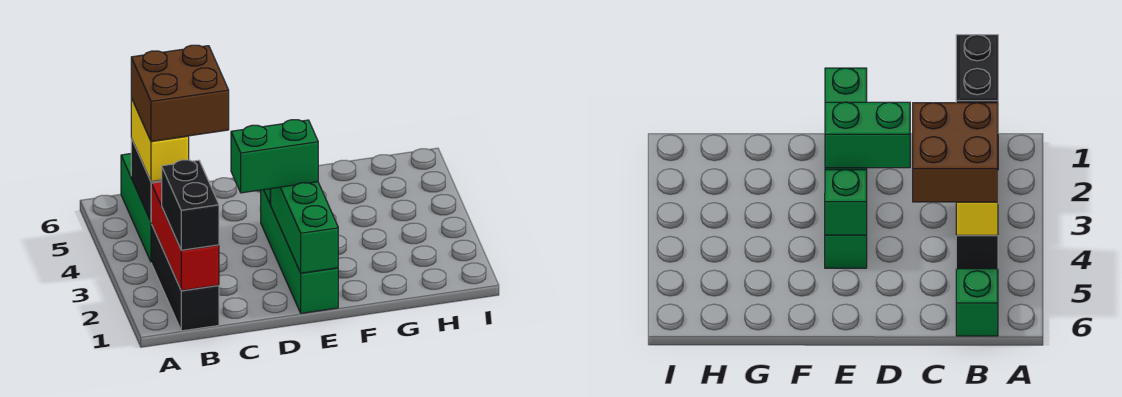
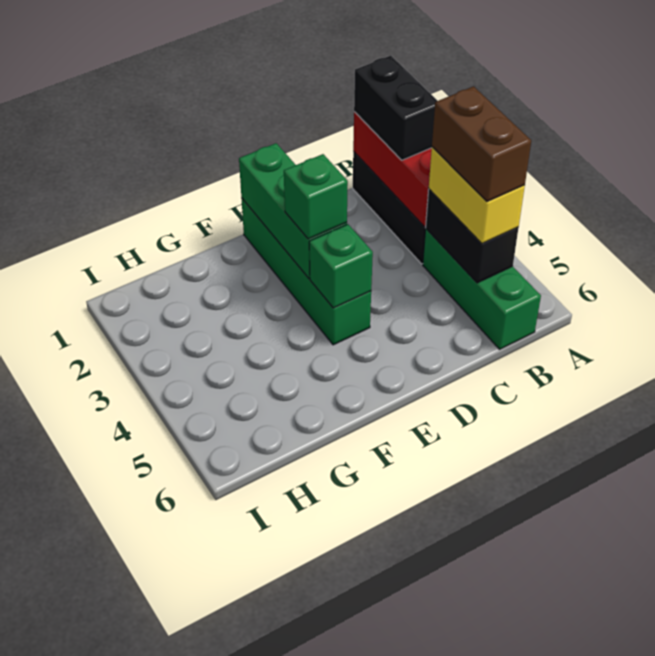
brown brick B4:C5 level 4 -> brown brick B4:B5 level 4
green brick D3:E3 level 3 -> green brick E3 level 3

